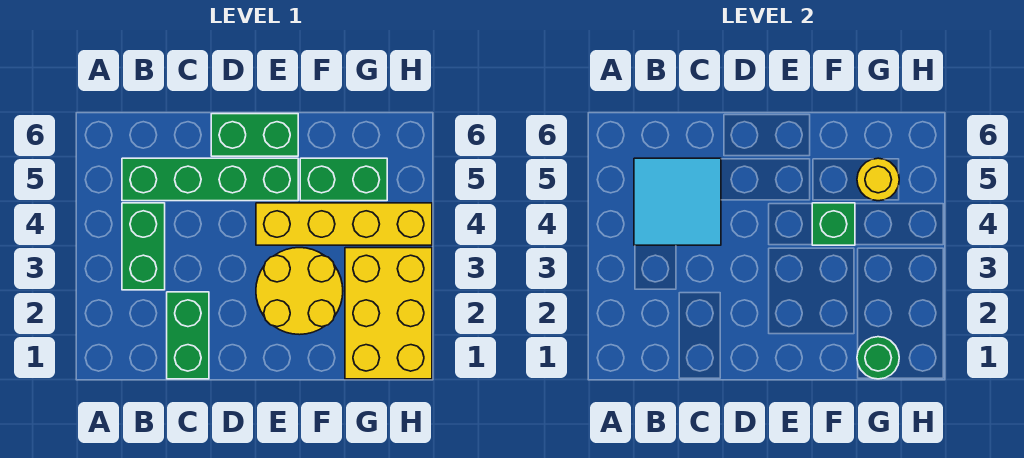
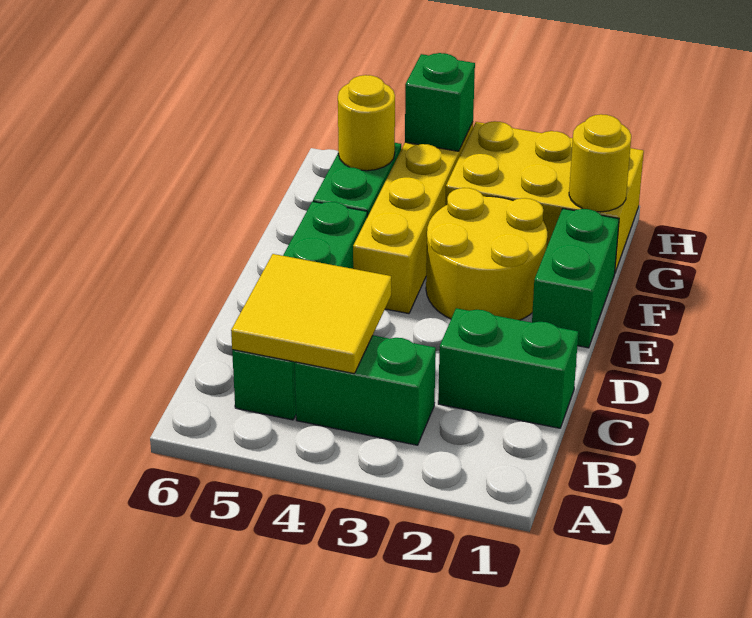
cyan tile B4:C5 level 2 -> yellow tile B4:C5 level 2
green brick D6:E6 level 1 -> green brick E1:F1 level 1
green brick F4 level 2 -> green brick H4 level 2
green round brick G1 level 2 -> yellow round brick G1 level 2

